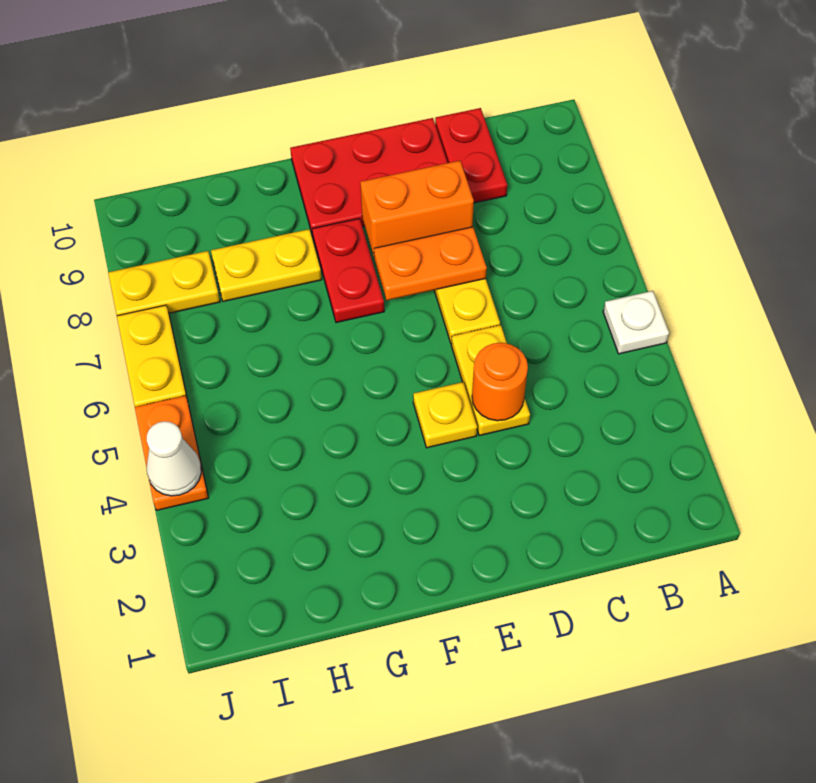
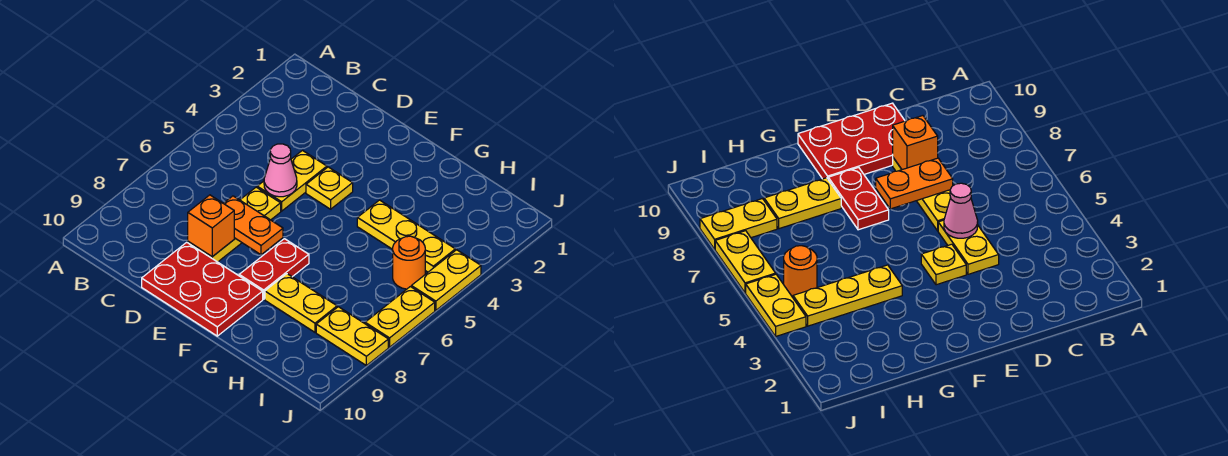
white plate A5 level 1 -> none
red plate C9:C10 level 1 -> none
orange round brick D4 level 2 -> orange round brick I5 level 1
none -> pink cone D5 level 2
orange brick D8:E8 level 2 -> orange brick D8 level 2
none -> yellow plate G4:I4 level 1
orange plate J4:J5 level 1 -> yellow plate J4:J5 level 1
white cone J4 level 2 -> none

